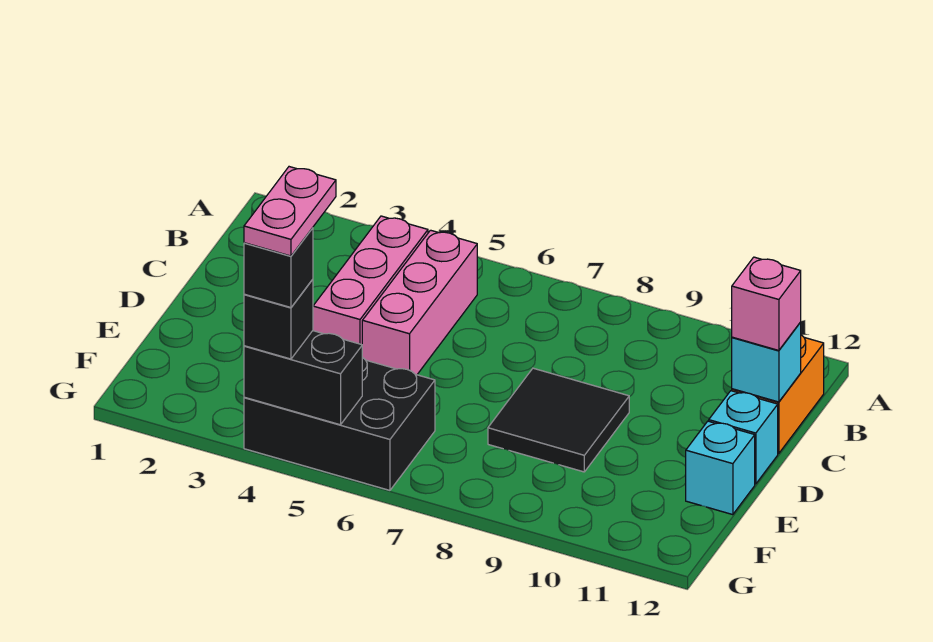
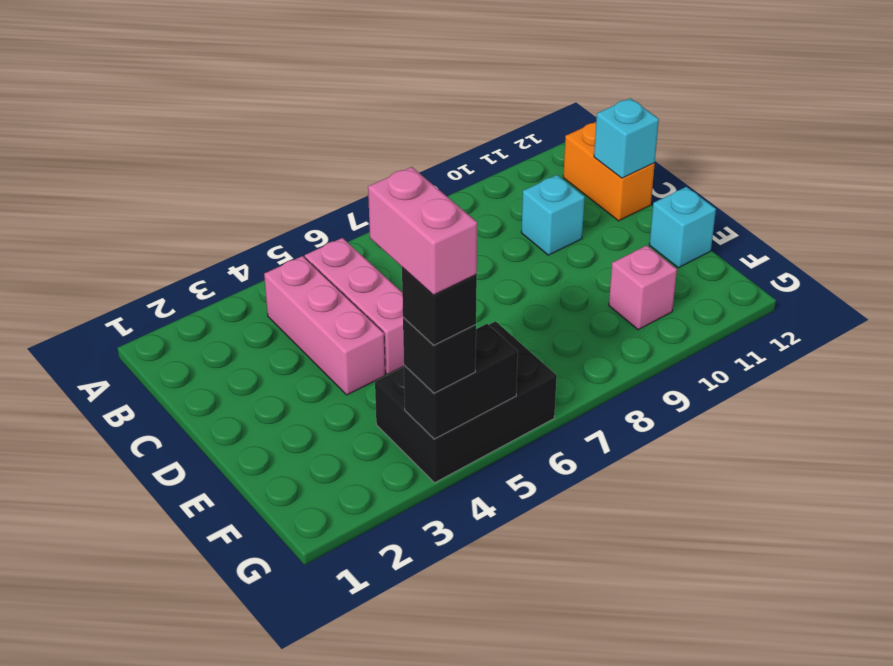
pink brick C12 level 3 -> pink brick F10 level 1
black tile D8:E9 level 1 -> none
cyan brick D12 level 1 -> cyan brick C10 level 1
pink plate F4:G4 level 5 -> pink brick F4:G4 level 5

